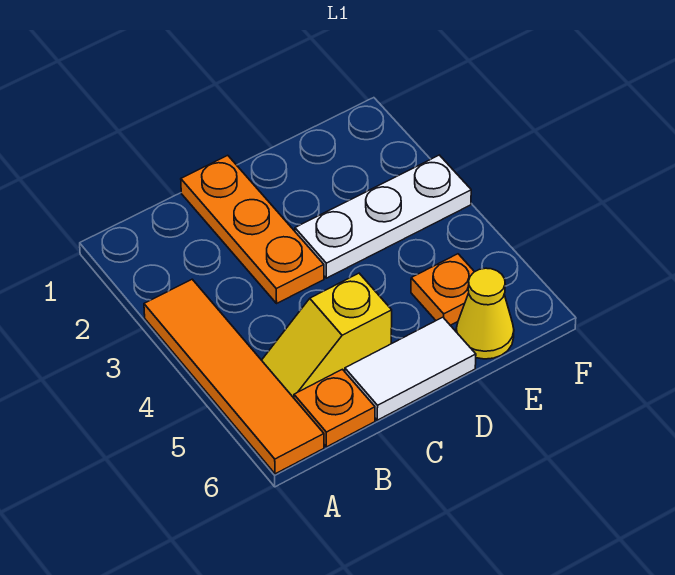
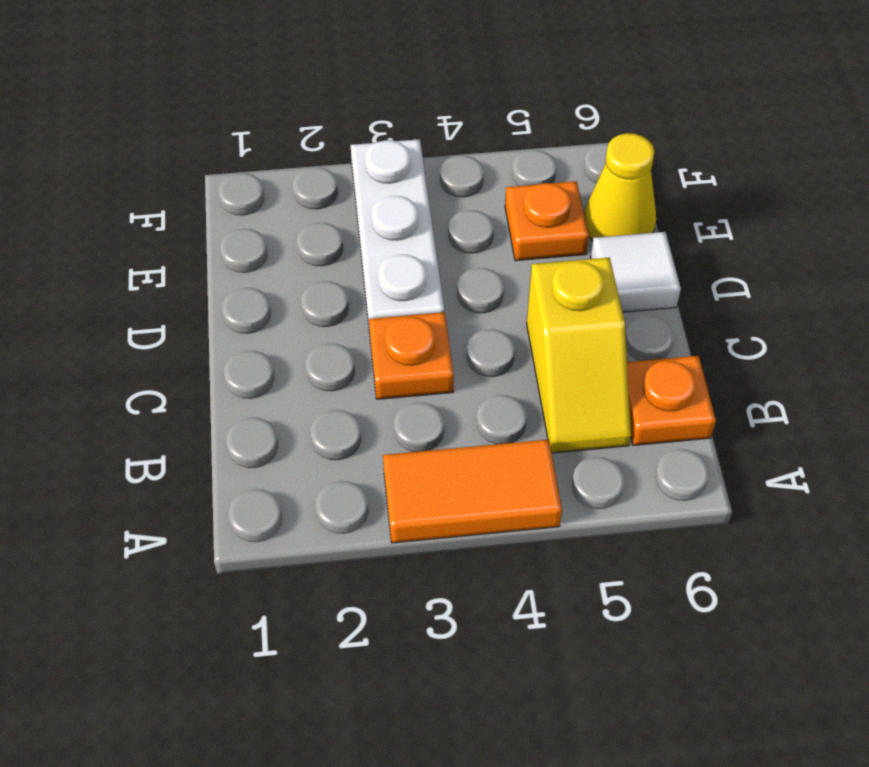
orange tile A3:A6 level 1 -> orange tile A3:A4 level 1
orange plate C1:C3 level 1 -> orange plate C3 level 1
white tile C6:D6 level 1 -> white tile D6 level 1

